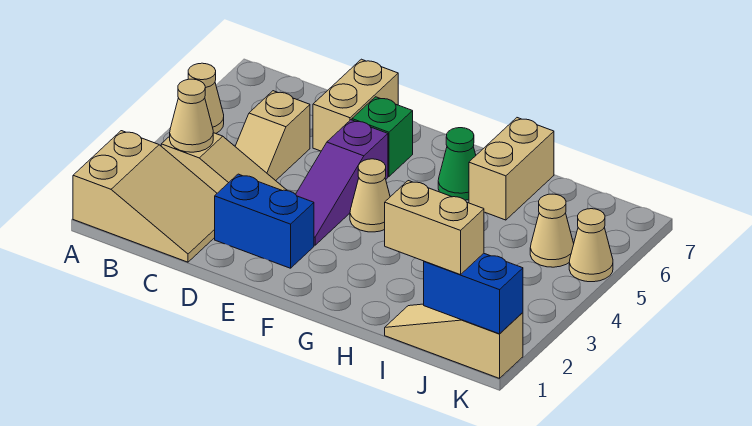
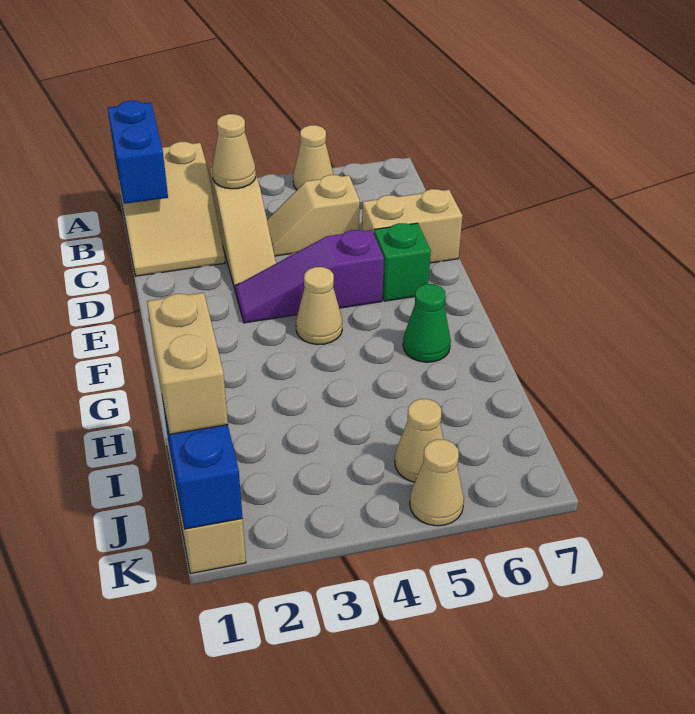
blue brick D2:E2 level 1 -> blue brick A1:B1 level 2
tan brick H6:H7 level 1 -> none

